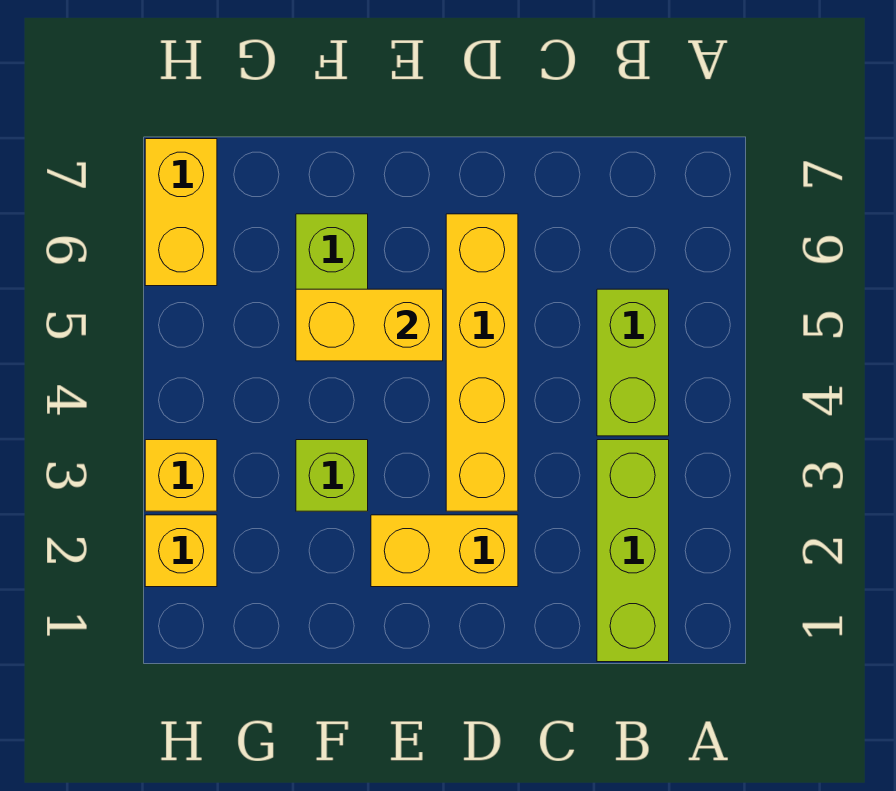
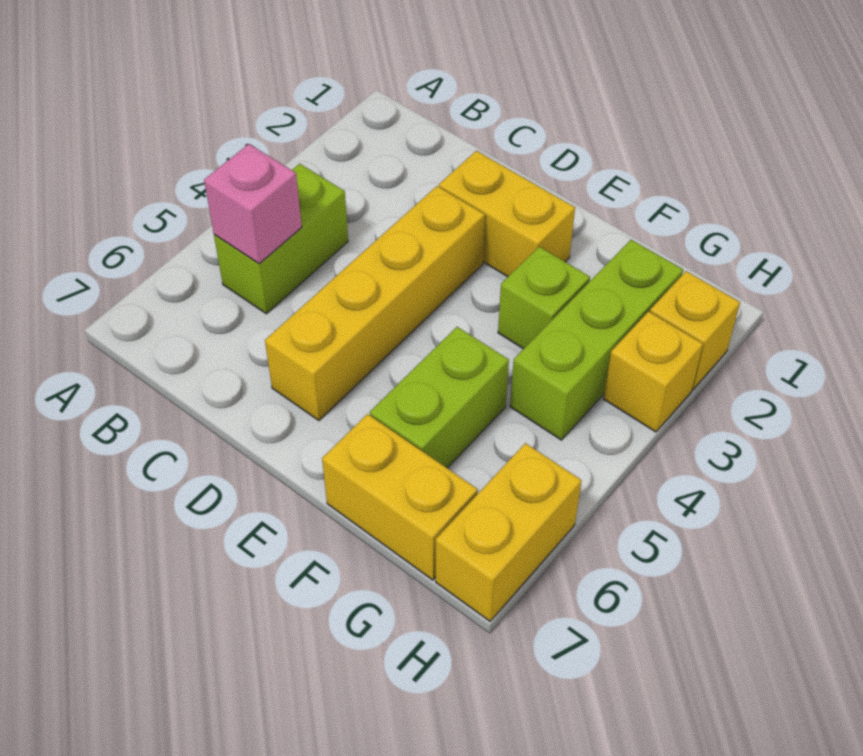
lime brick B1:B3 level 1 -> lime brick G2:G4 level 1
none -> pink brick B5 level 2
yellow brick E5:F5 level 2 -> yellow brick F7:G7 level 1

